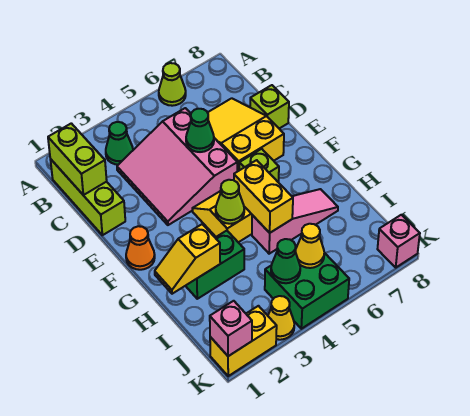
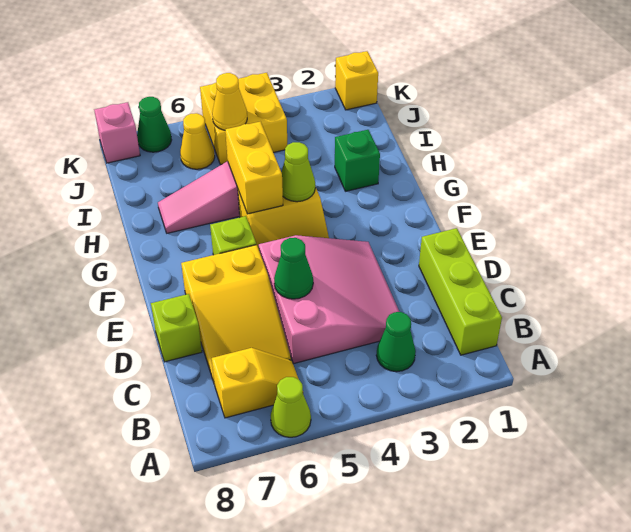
lime brick B1:C1 level 2 -> none
orange cone F1 level 1 -> none
yellow slope H1:H2 level 2 top 2 -> yellow slope B6:B7 level 1 top 7
green brick H2:H3 level 1 -> green brick H2 level 1
green brick J4:K5 level 1 -> yellow brick J4:K5 level 1
green cone J4 level 2 -> green cone K7 level 1
yellow brick K1:K2 level 1 -> yellow brick K1 level 1
pink brick K1 level 2 -> none
yellow cone K3 level 1 -> yellow cone J6 level 1

